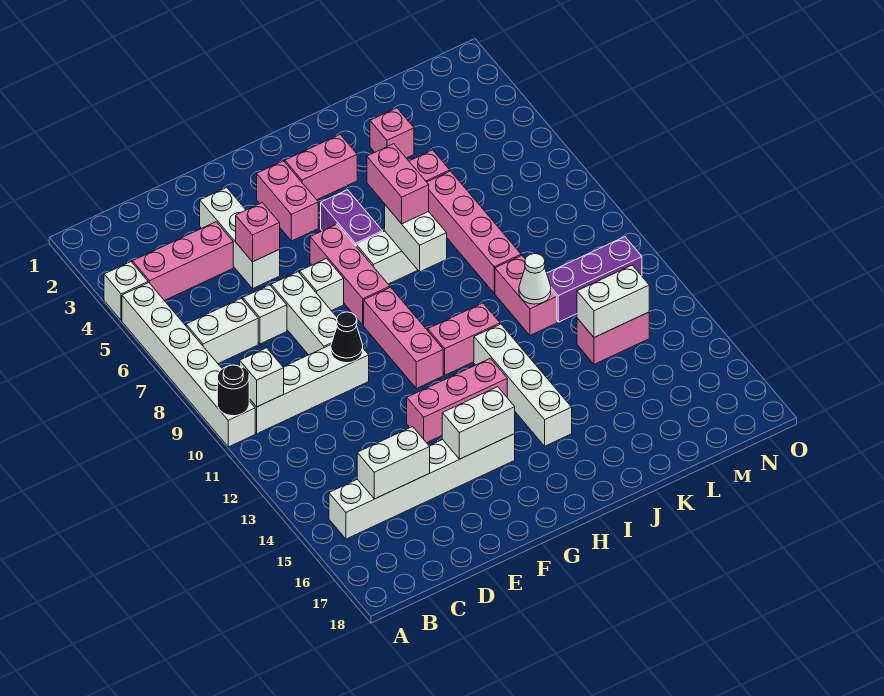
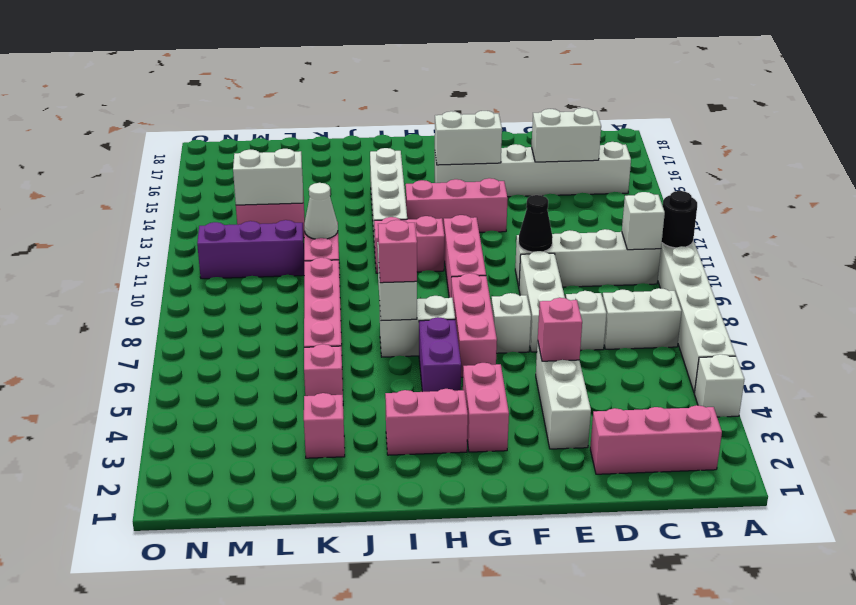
pink brick B4:D4 level 1 -> pink brick B2:D2 level 1
pink brick I6:I7 level 3 -> pink brick I7 level 3

